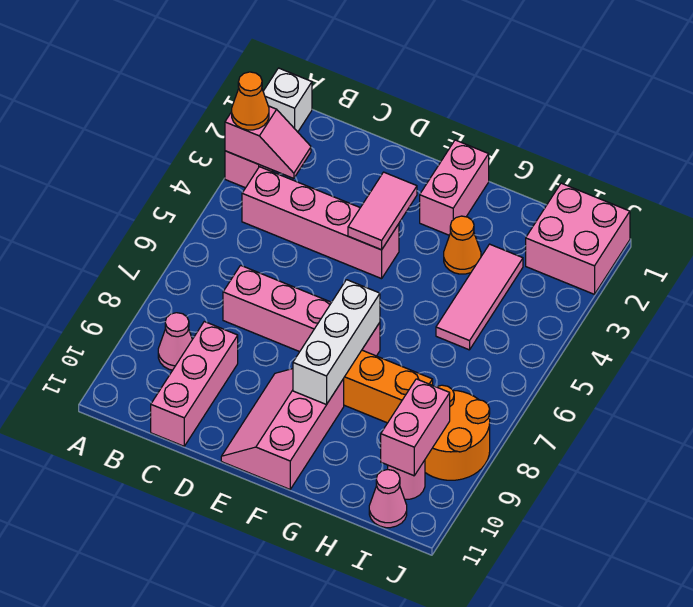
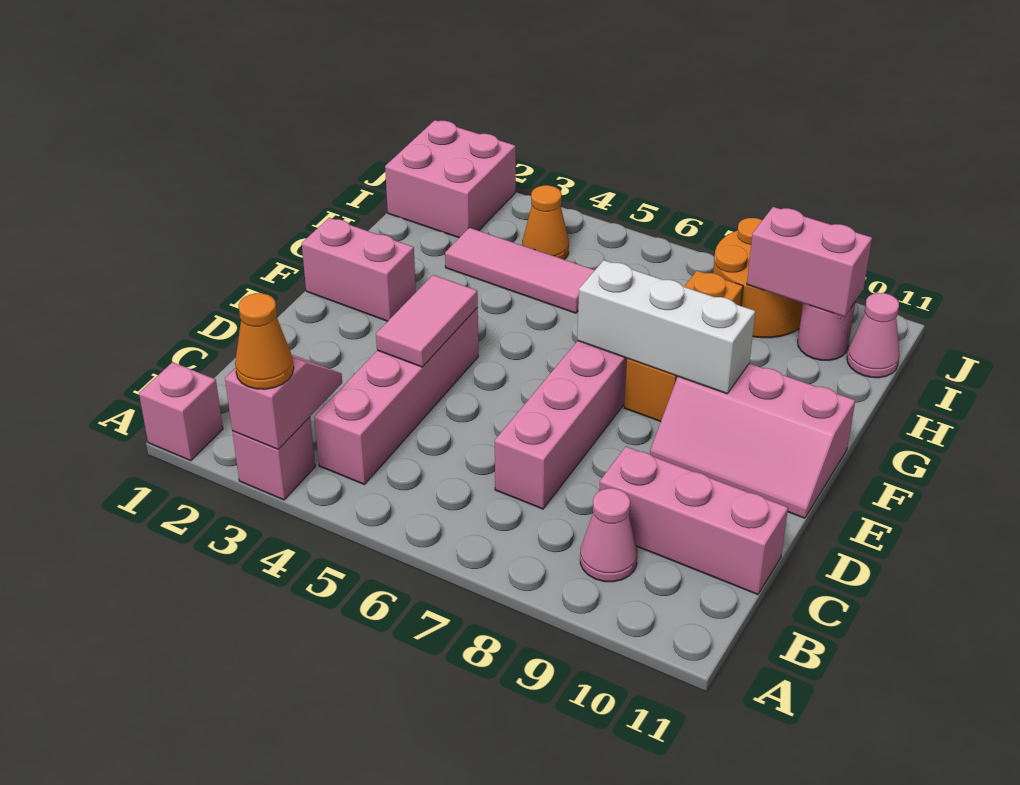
white brick A1 level 1 -> pink brick A1 level 1
pink tile E3:E4 level 2 -> pink tile D4:E4 level 2
orange cone G3 level 1 -> orange cone I4 level 1

